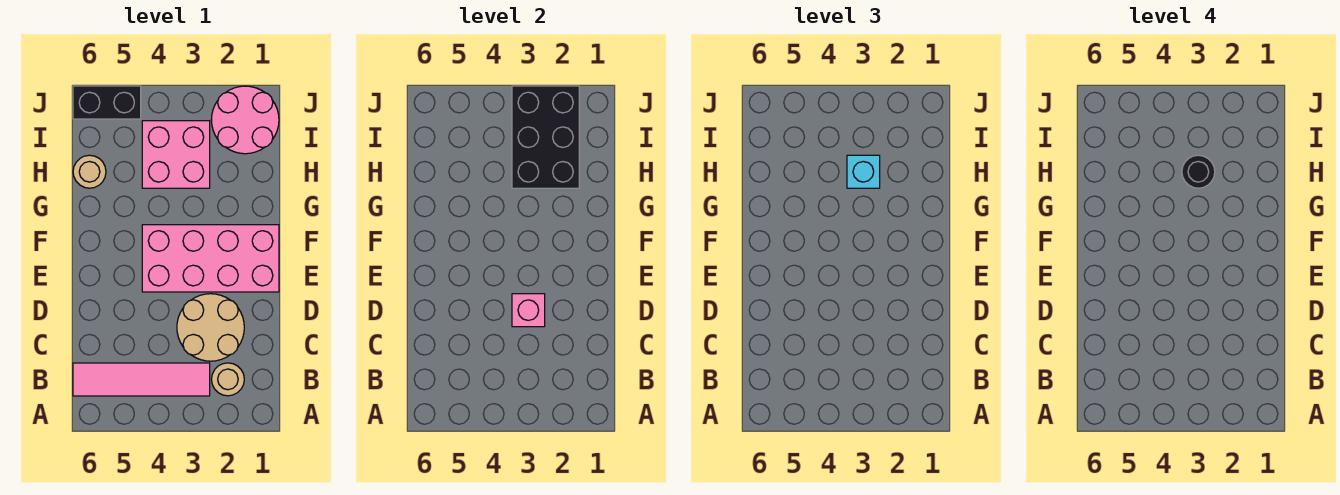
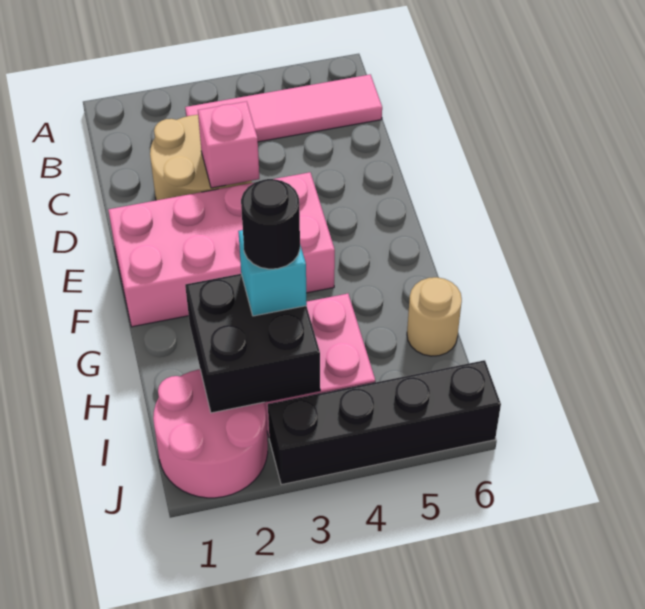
tan round brick B2 level 1 -> none
black brick H2:J3 level 2 -> black brick H2:I3 level 2
black brick J5:J6 level 1 -> black brick J3:J6 level 1

